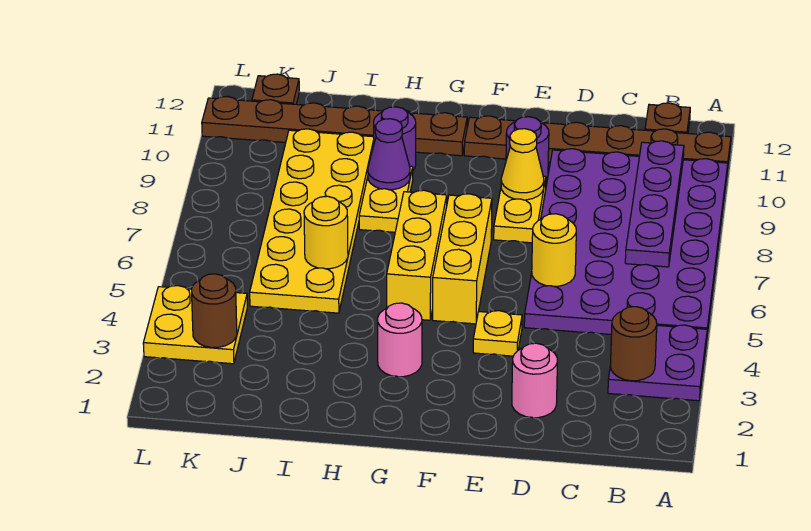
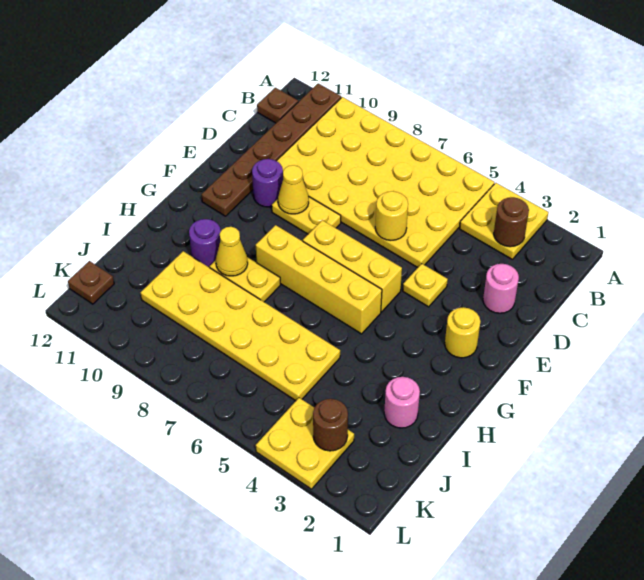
purple plate A3:B4 level 1 -> yellow plate A3:B4 level 1
purple plate A5:D10 level 1 -> yellow plate A5:D10 level 1
purple plate B7:B10 level 2 -> none
pink round brick G3 level 1 -> pink round brick I2 level 1
yellow brick G5:G7 level 1 -> yellow brick G5:G8 level 1
brown plate G11:L11 level 1 -> none
purple cone H9 level 2 -> yellow cone H9 level 2
yellow round brick I6 level 2 -> yellow round brick F2 level 1

